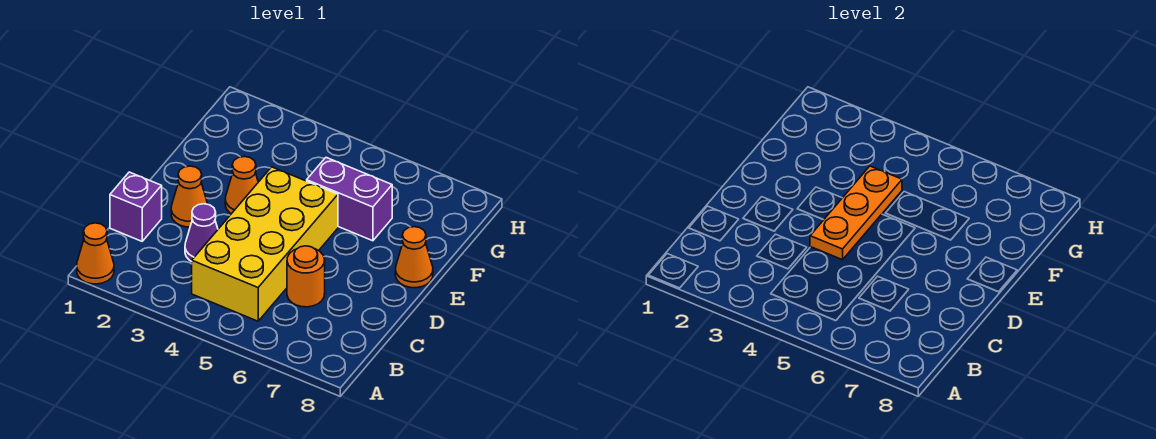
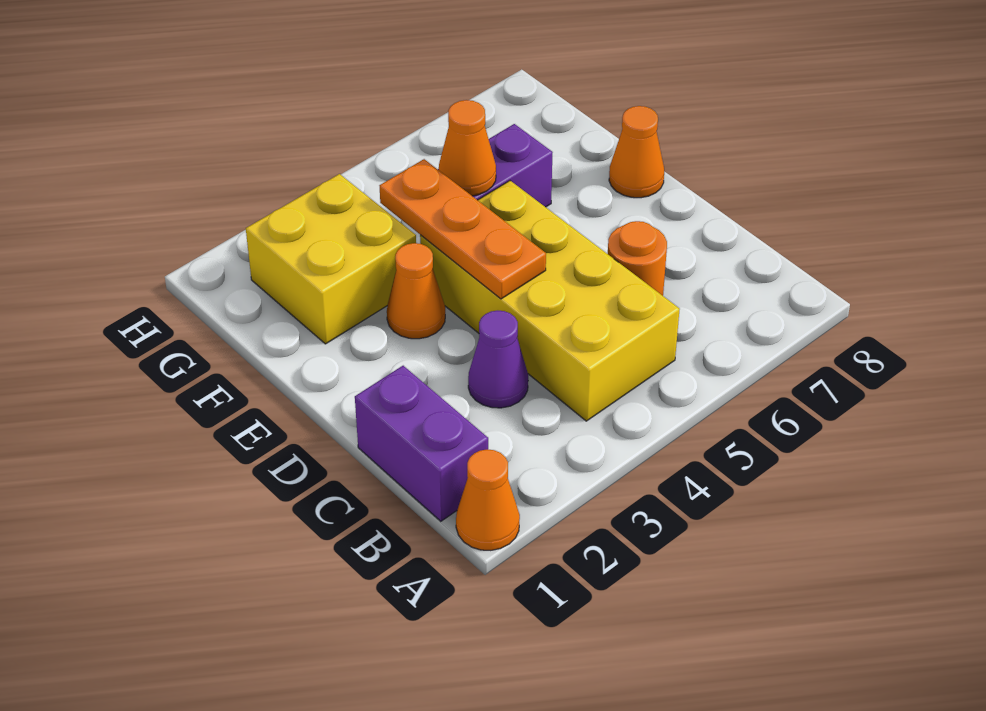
purple brick C1 level 1 -> purple brick B1:C1 level 1
orange cone D2 level 1 -> orange cone F5 level 2
none -> yellow brick F2:G3 level 1

